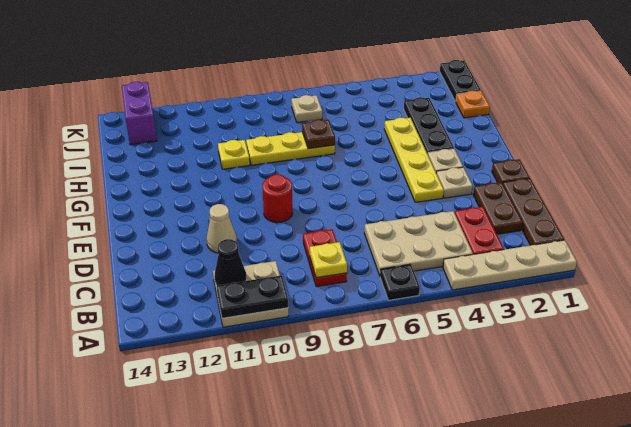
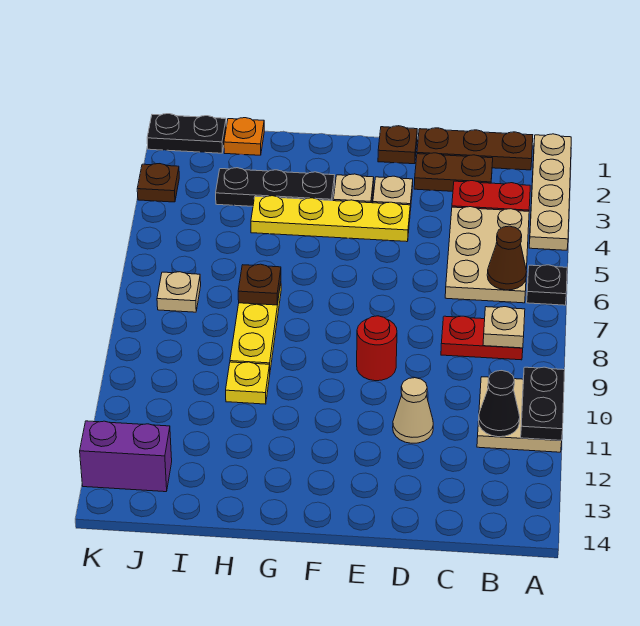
none -> brown cone B6 level 2
yellow plate B8 level 2 -> tan plate B8 level 2
none -> brown plate K3 level 1

